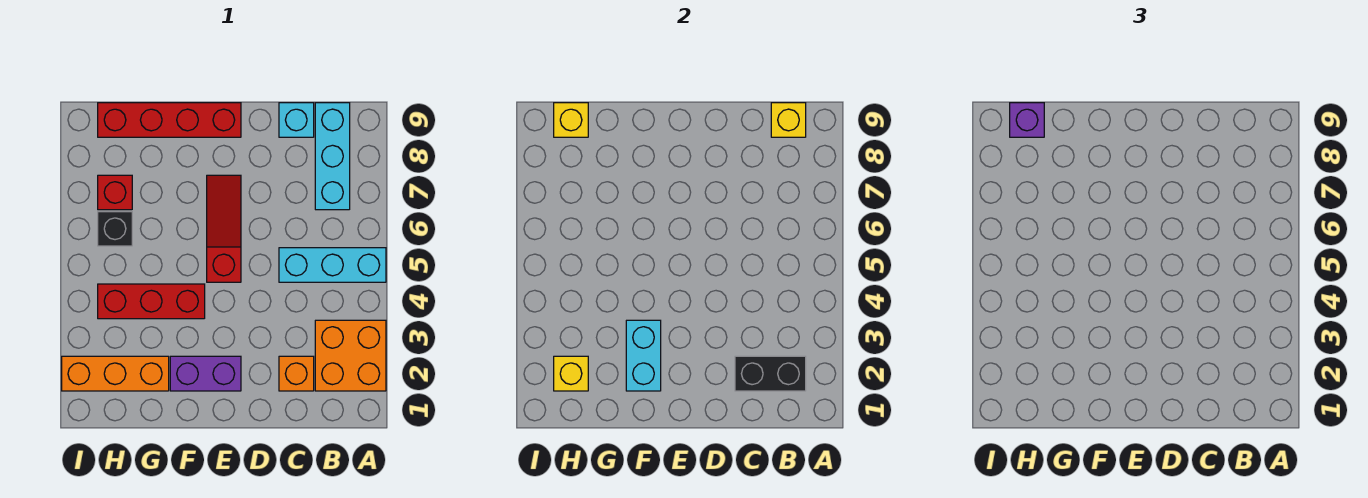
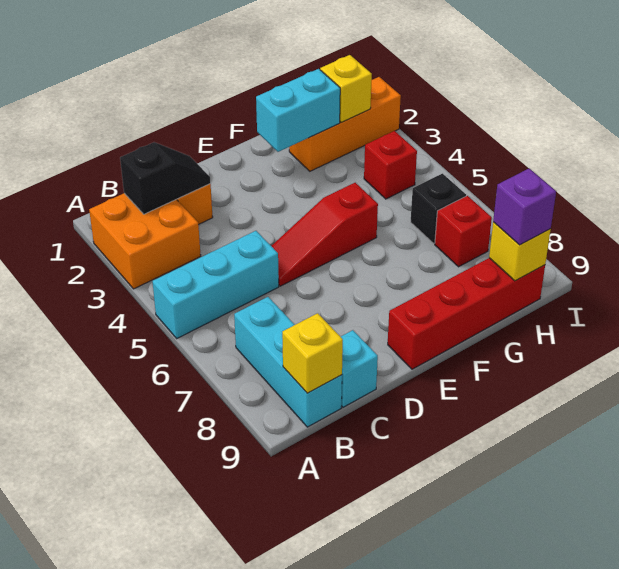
black brick B2:C2 level 2 -> black slope B2:C2 level 2 top B
purple brick E2:F2 level 1 -> none
red slope E5:E7 level 1 top 5 -> red slope D5:F5 level 1 top F
cyan brick F2:F3 level 2 -> cyan brick F2:G2 level 2
red brick F4:H4 level 1 -> red brick H4 level 1

